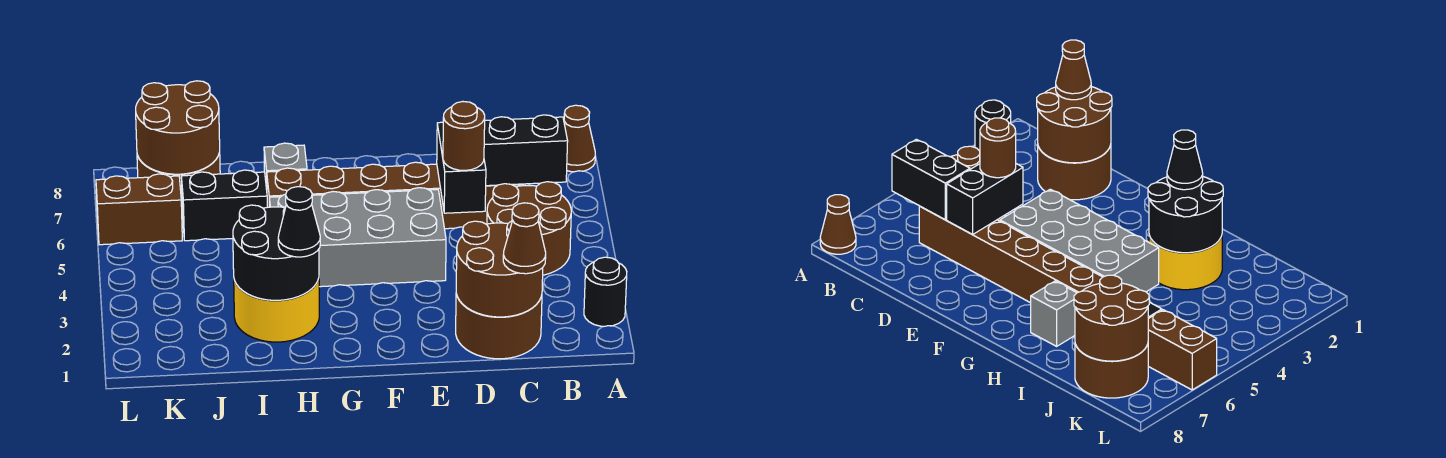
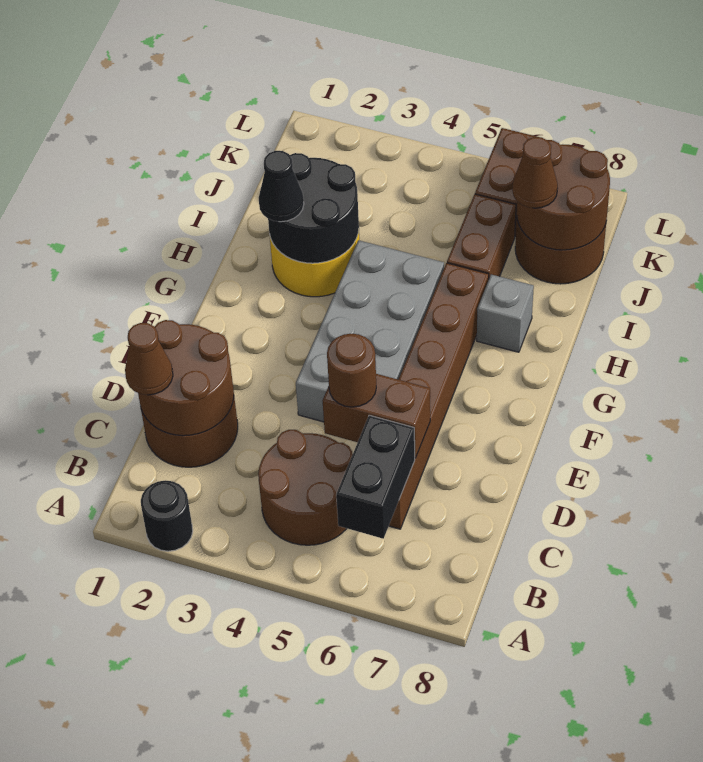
brown cone A8 level 1 -> brown cone J7 level 3
black brick D5:D6 level 2 -> brown brick D5:D6 level 2
black brick I6:J6 level 1 -> brown brick I6:J6 level 1

